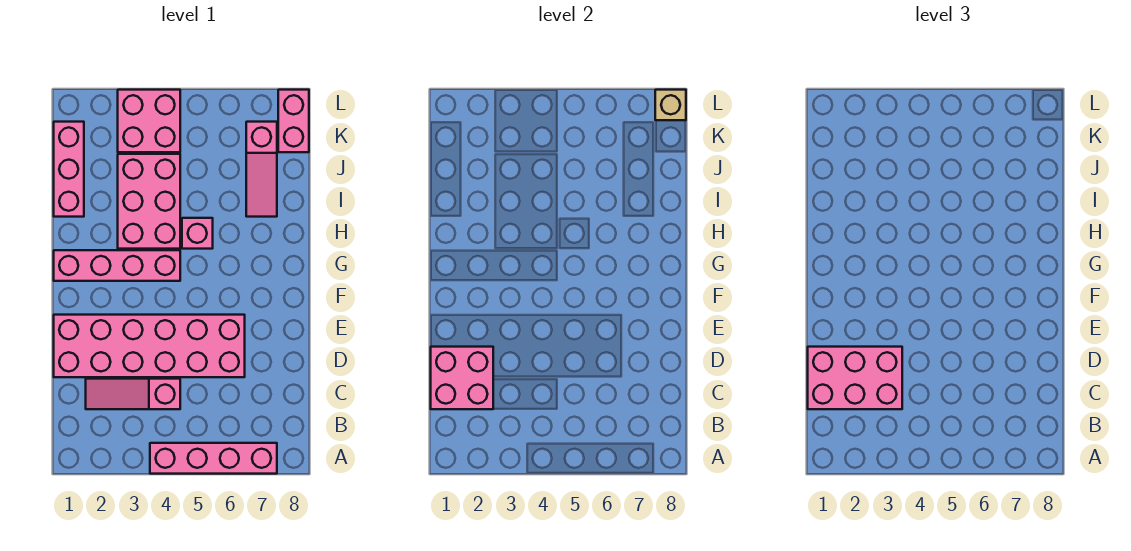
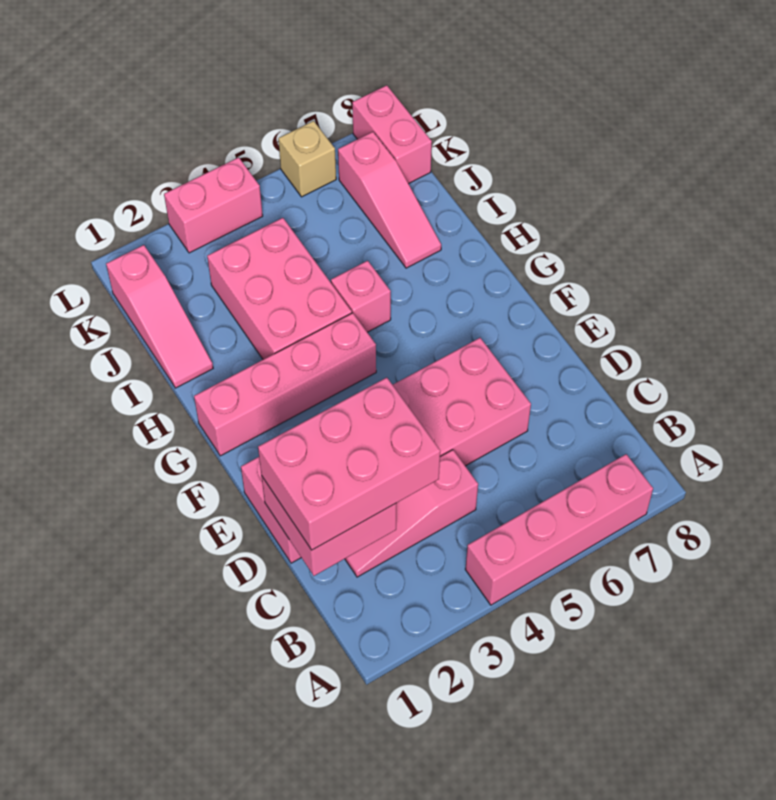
pink brick I1:K1 level 1 -> pink slope I1:K1 level 1 top K
pink brick K3:L4 level 1 -> pink brick L3:L4 level 1
tan brick L8 level 2 -> tan brick L6 level 1

